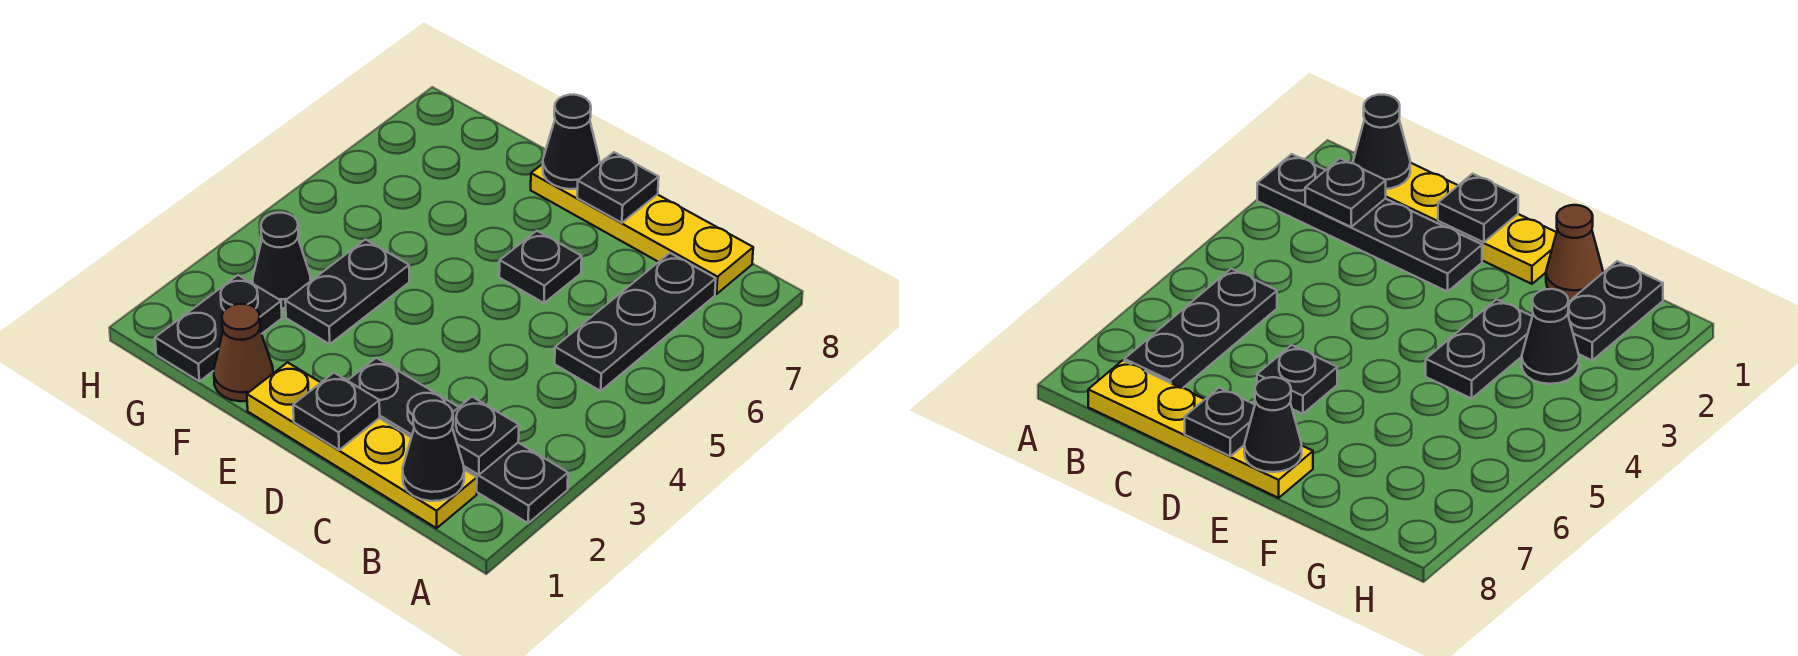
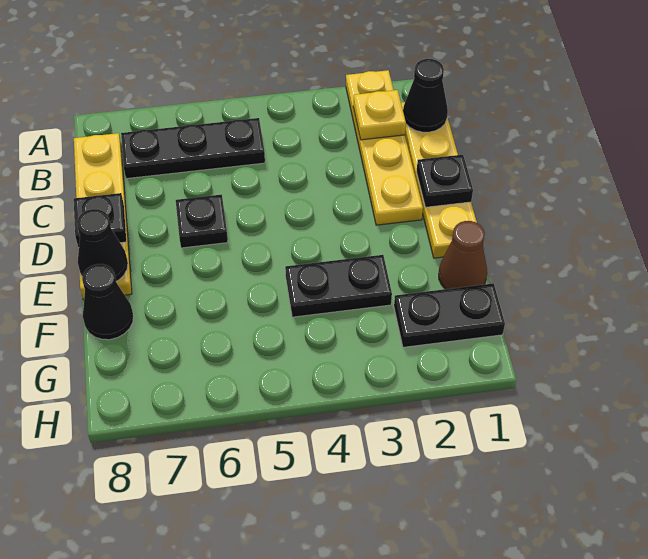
black plate A2:D2 level 1 -> yellow plate A2:D2 level 1
black plate B2 level 2 -> yellow plate B2 level 2
black cone G3 level 1 -> black cone F8 level 1

